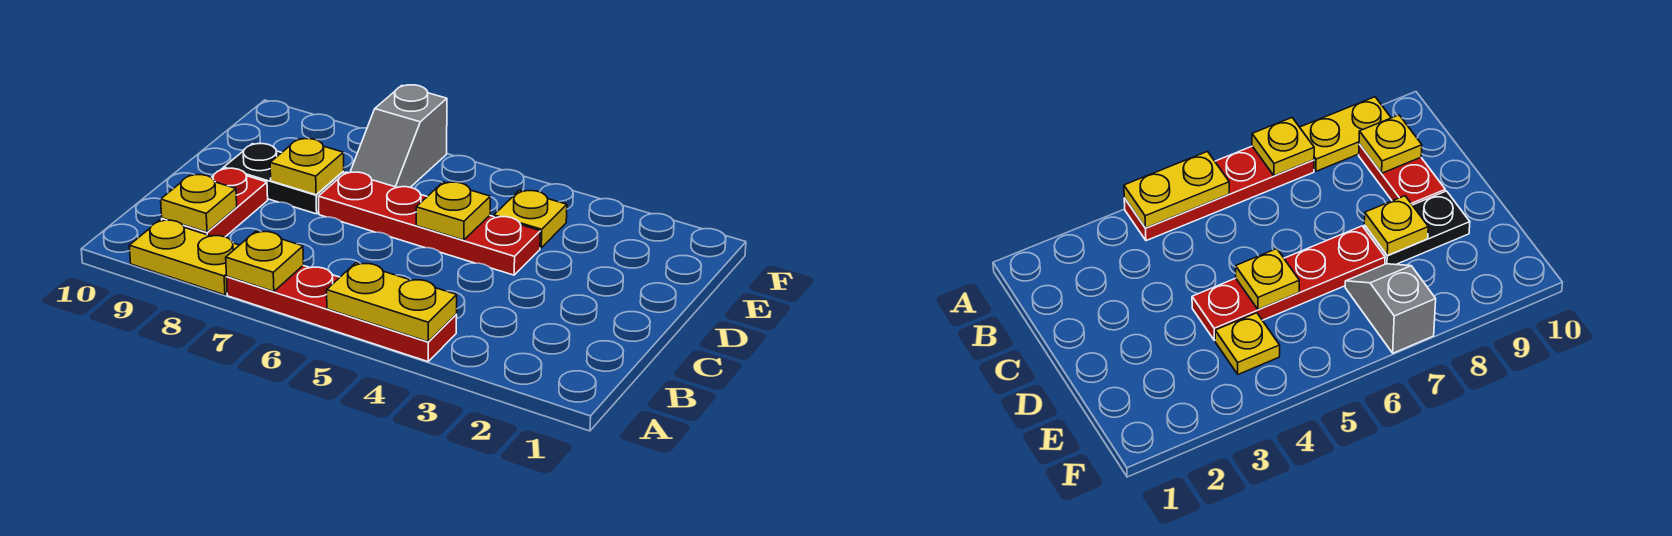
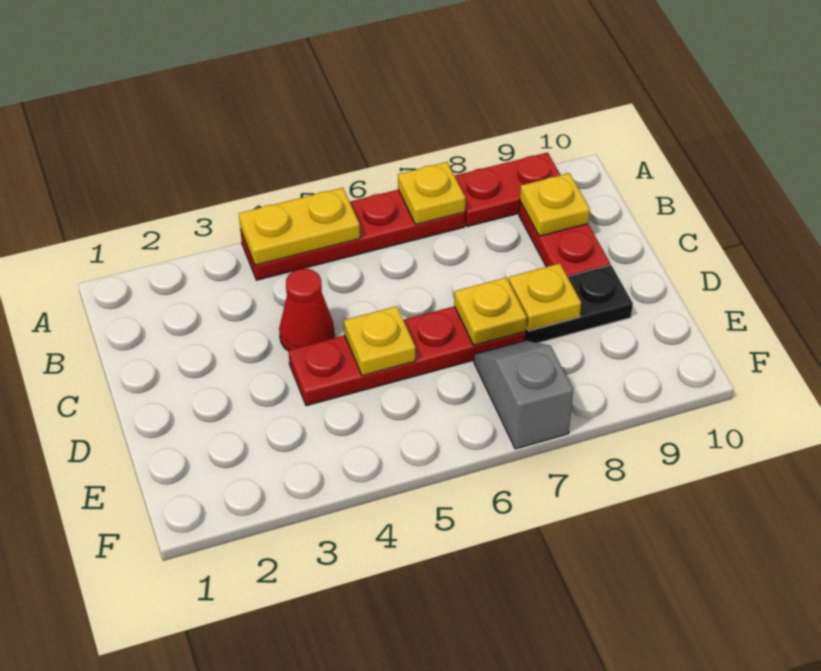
yellow plate A8:A9 level 1 -> red plate A8:A9 level 1
none -> red cone C4 level 1
yellow plate E4 level 1 -> yellow plate D7 level 2

